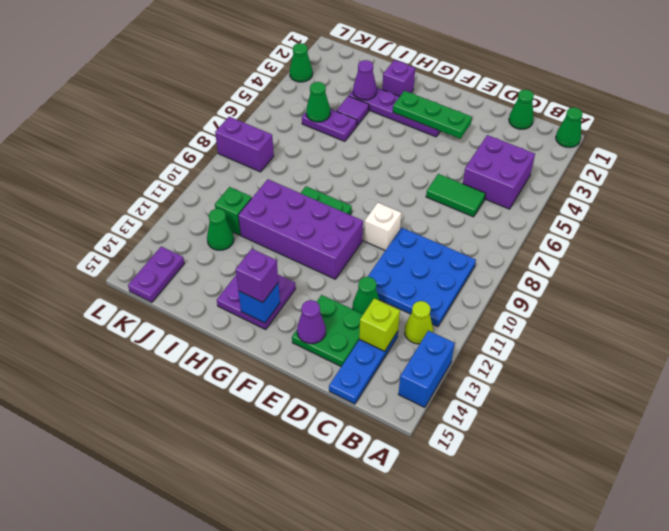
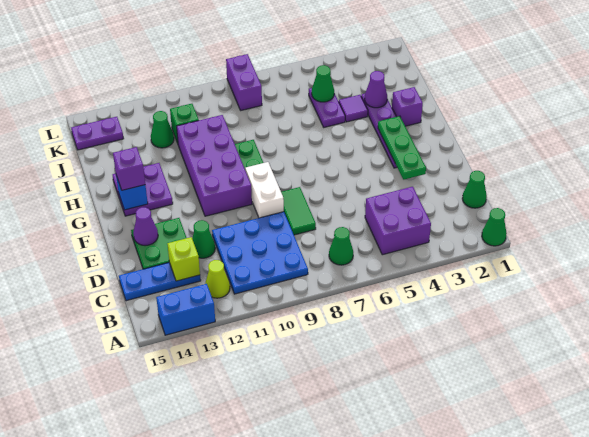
green tile C6:D6 level 1 -> green tile D8:E8 level 1
white brick E9 level 1 -> white brick E9:F9 level 1
green cone L3 level 1 -> green cone B7 level 1

